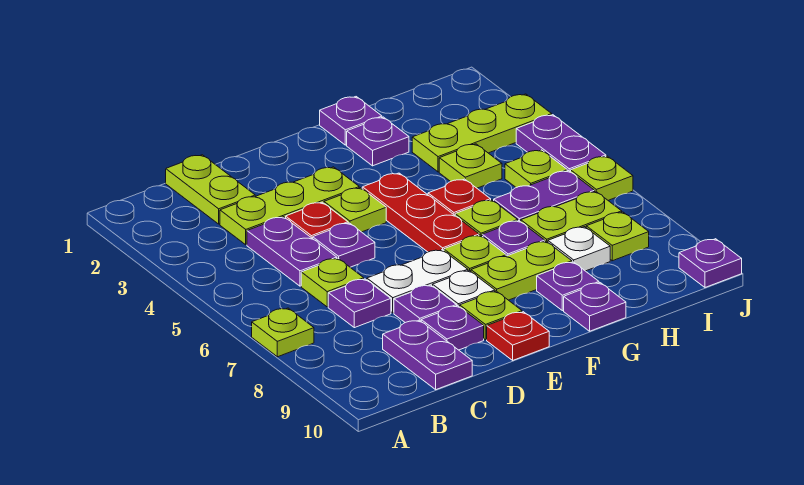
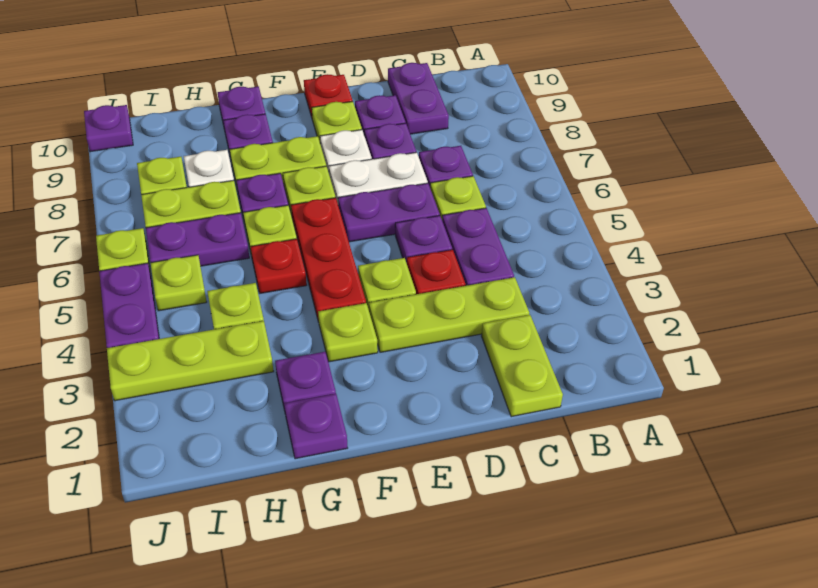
lime plate A7 level 1 -> lime plate F3 level 1
none -> purple plate D6:E6 level 1

